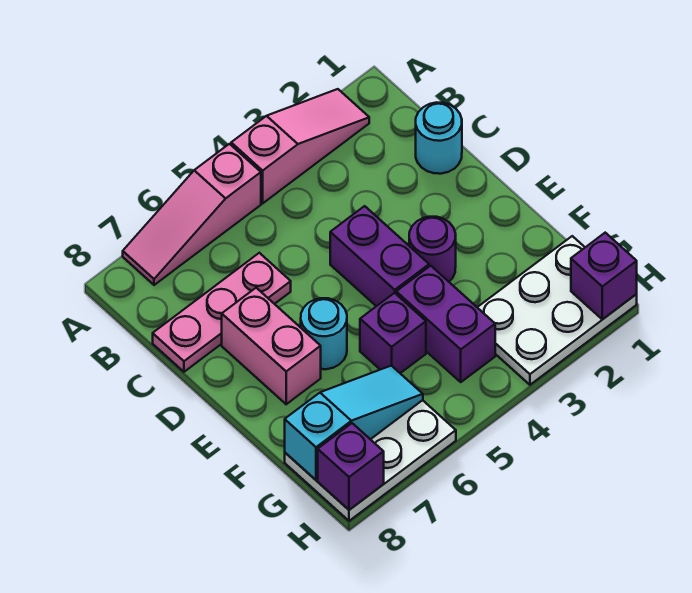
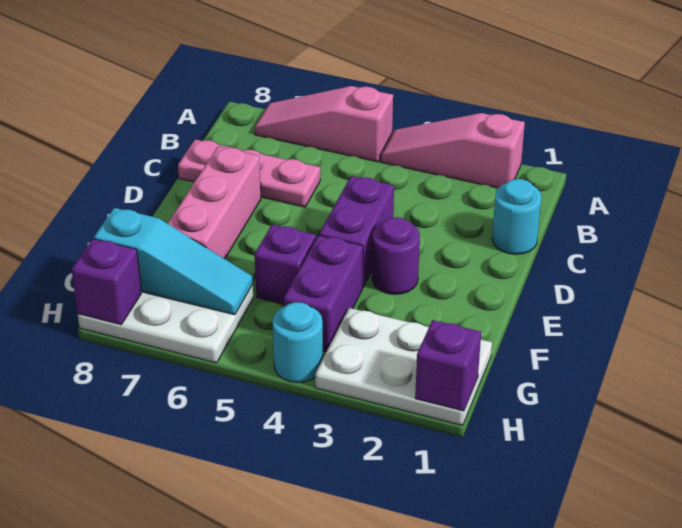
pink slope A2:A4 level 1 top 4 -> pink slope A2:A4 level 1 top 2
pink brick D7:E7 level 1 -> pink brick D7:F7 level 1
cyan round brick E6 level 1 -> cyan round brick H4 level 1

